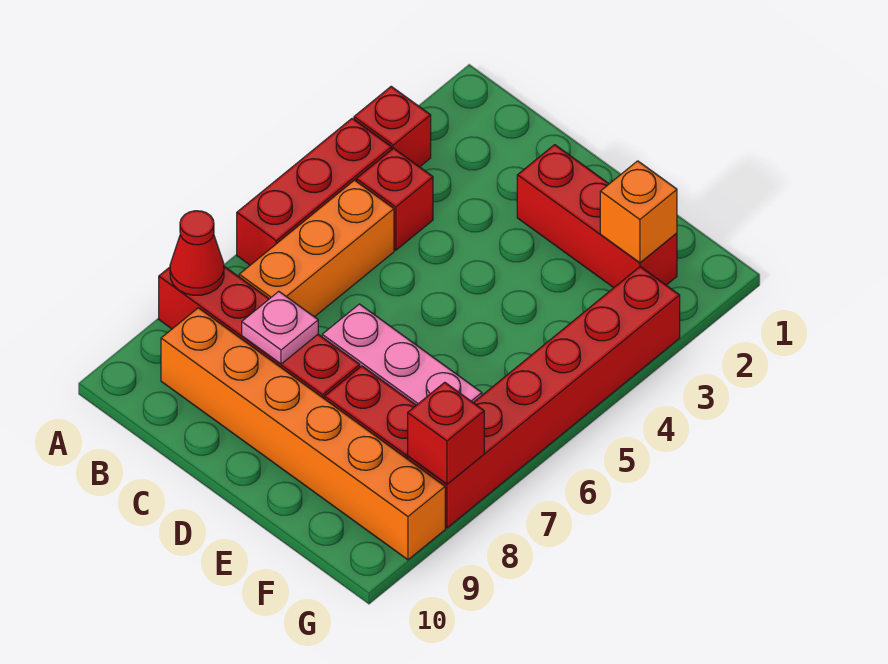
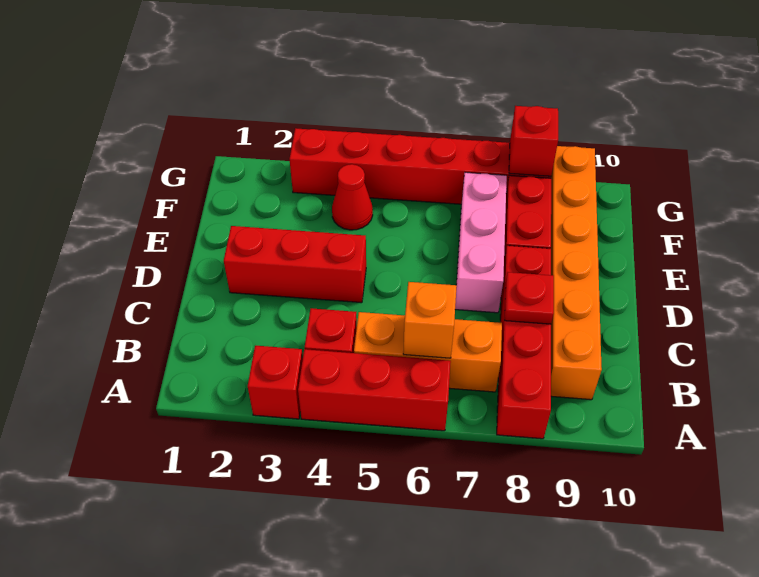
red cone A8 level 2 -> red cone F4 level 1
pink plate C8 level 2 -> red plate C8 level 2
red brick D2:F2 level 1 -> red brick D2:D4 level 1
orange brick F2 level 2 -> orange brick B6 level 2

